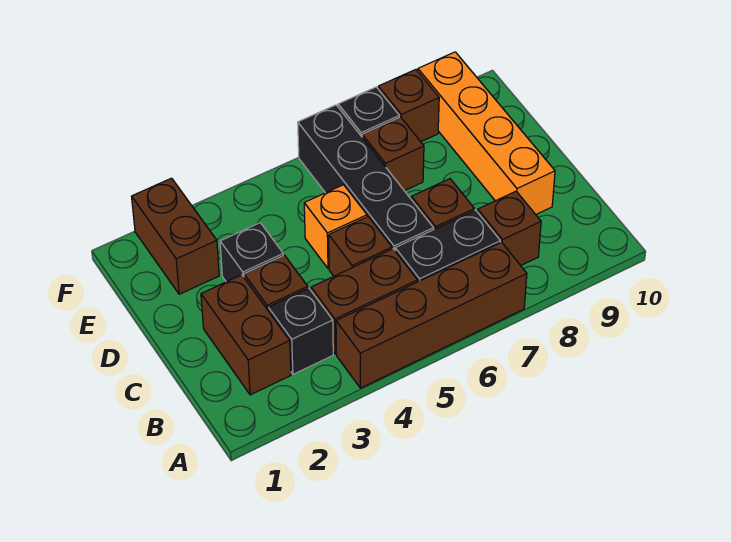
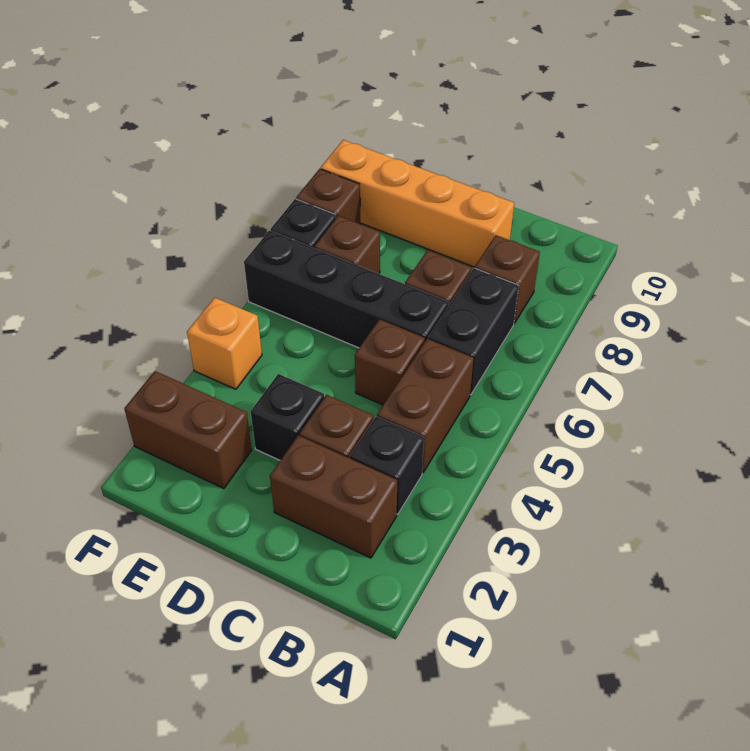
brown brick A4:A7 level 1 -> none
orange brick D5 level 1 -> orange brick F4 level 1

